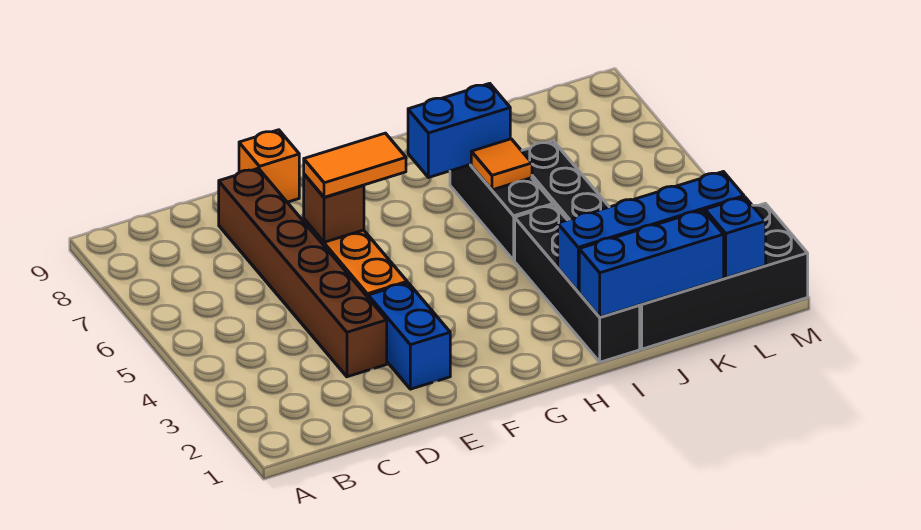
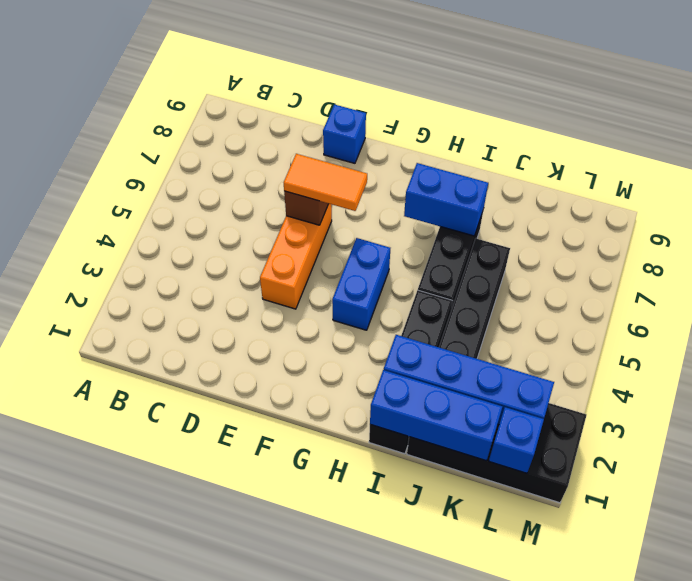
brown brick D3:D8 level 1 -> none
blue brick E2:E3 level 1 -> blue brick G4:G5 level 1
orange brick E9 level 1 -> blue brick E9 level 1
orange tile I6 level 2 -> none

